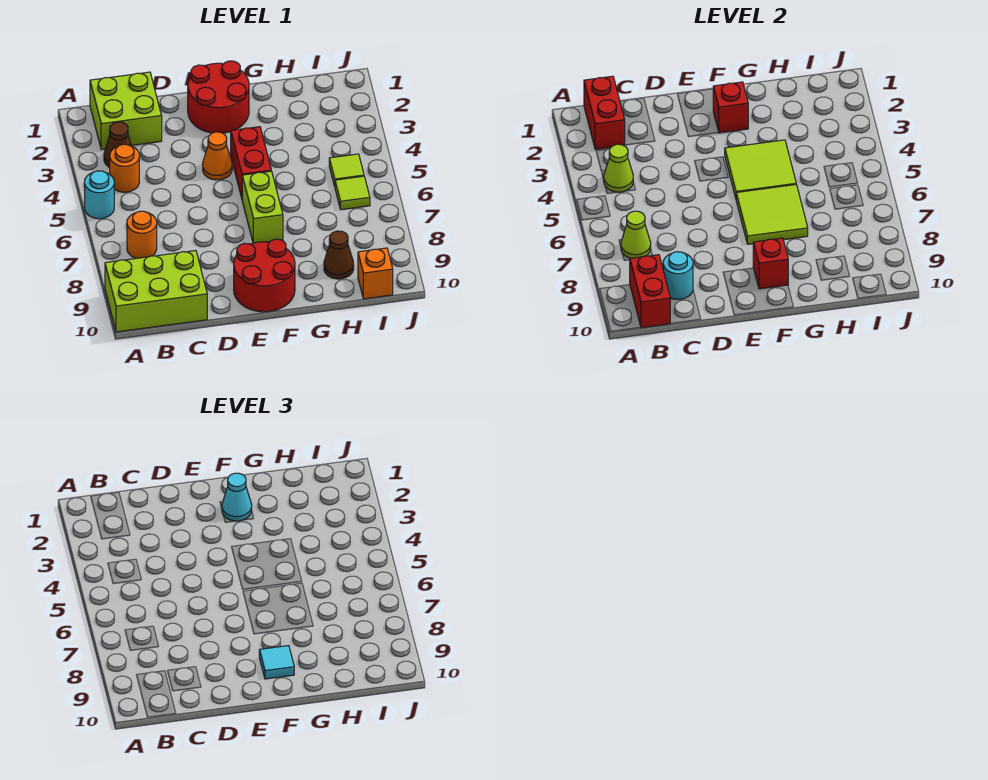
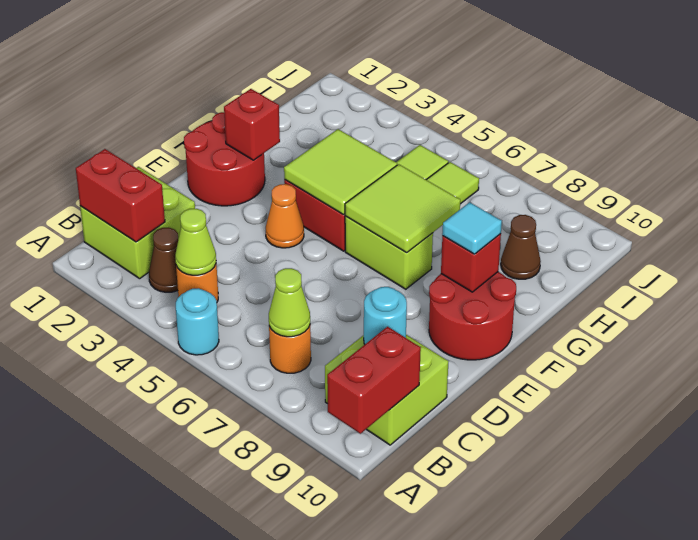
lime brick A9:C10 level 1 -> lime brick B9:C10 level 1
red brick B9:B10 level 2 -> red brick A10:B10 level 2
cyan cone F2 level 3 -> none
orange brick I10 level 1 -> none

